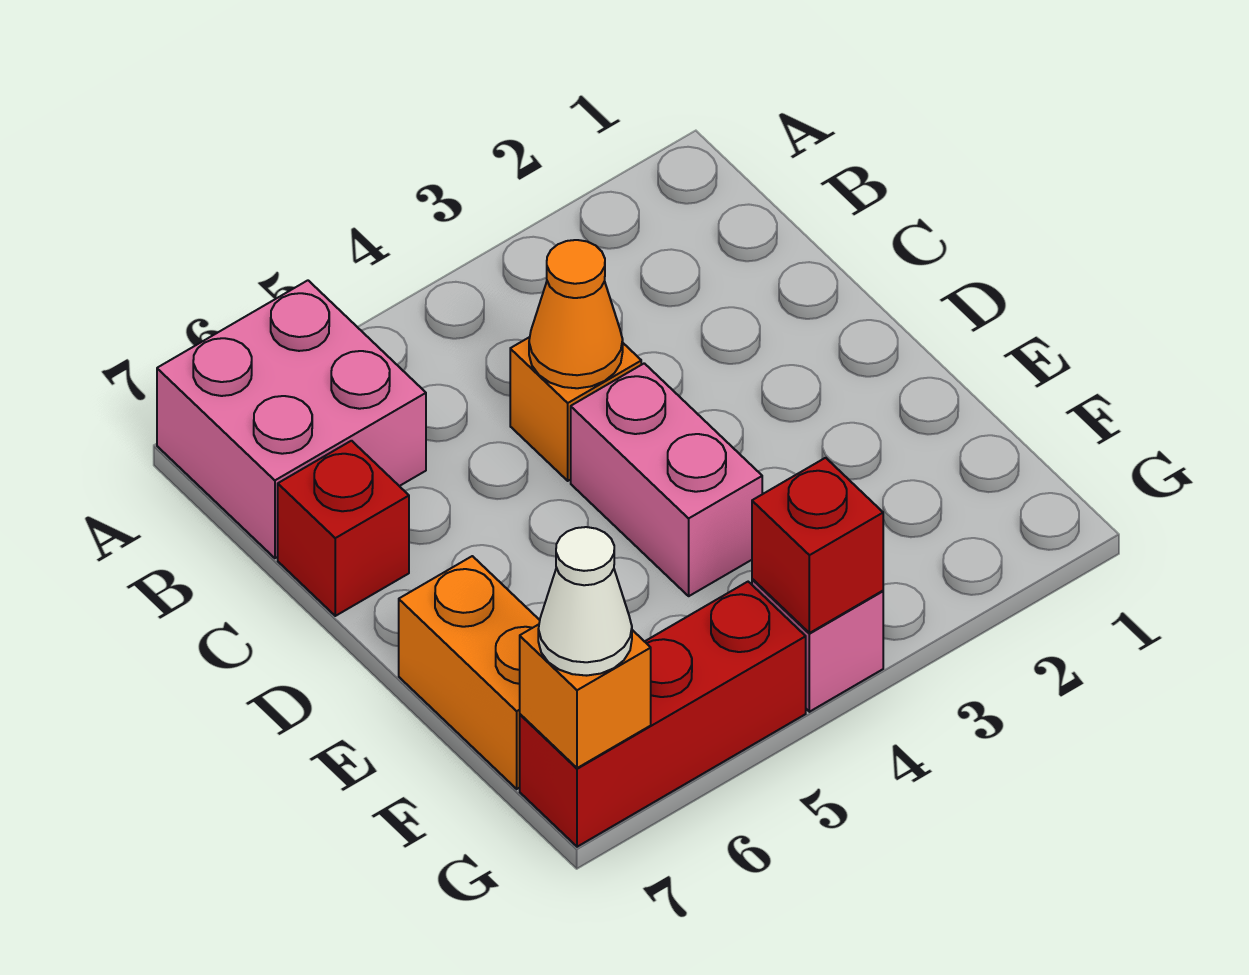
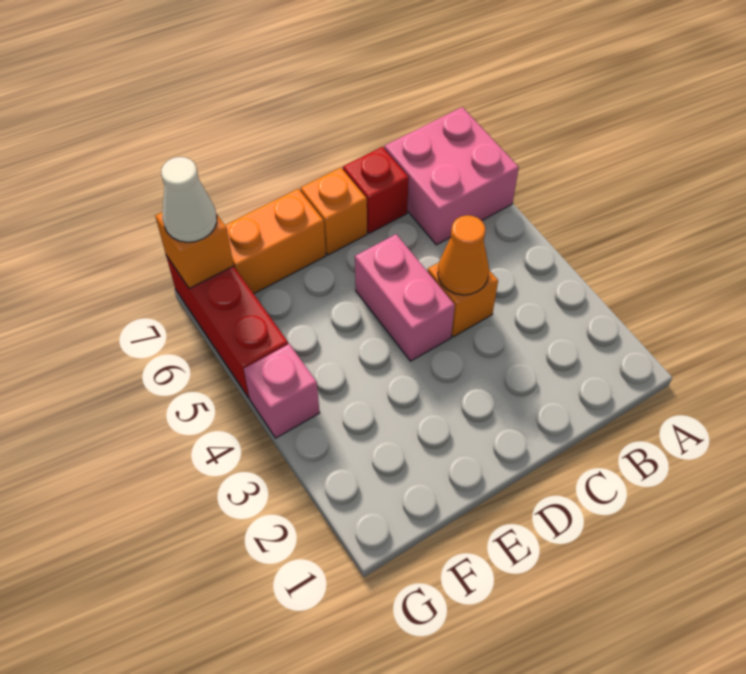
pink brick D4:E4 level 1 -> pink brick D4:D5 level 1
none -> orange brick D7 level 1
red brick G4 level 2 -> none

